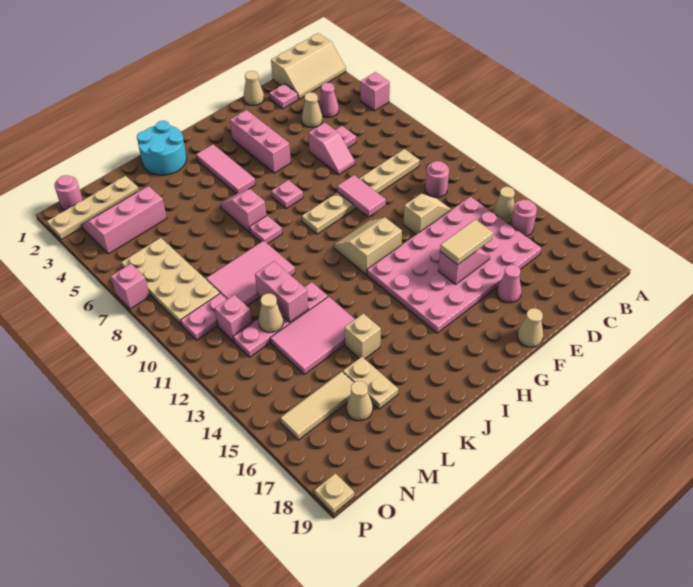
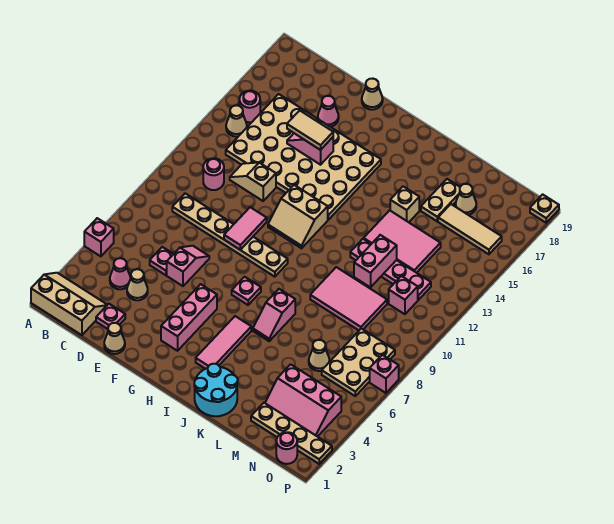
pink plate C13:H16 level 1 -> tan plate C13:H16 level 1
pink plate J8 level 1 -> none
tan cone M12 level 2 -> tan cone M6 level 1
tan plate N6:O9 level 1 -> tan plate N6:O8 level 1
pink plate N10:O10 level 1 -> none

